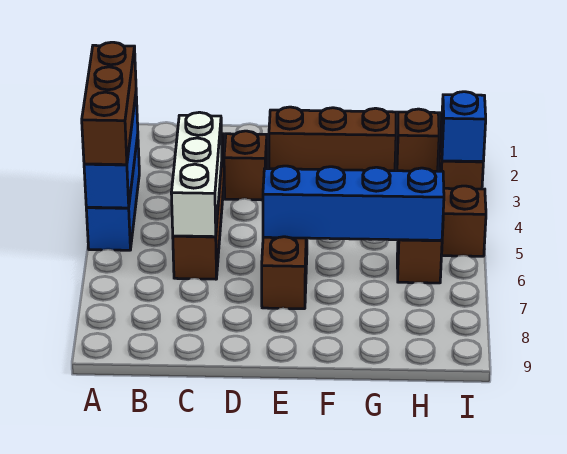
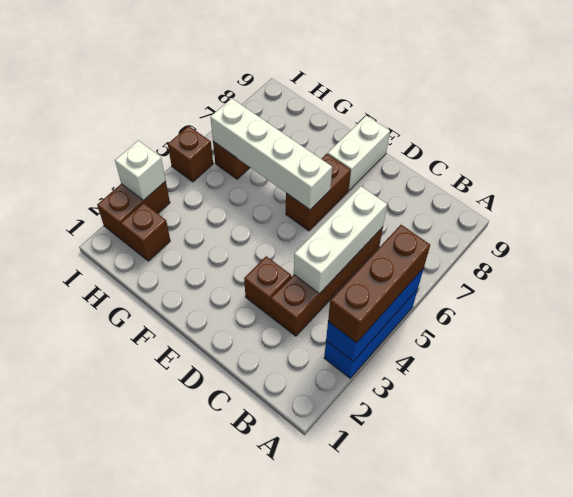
brown brick E2:G2 level 1 -> none
blue brick E6:H6 level 2 -> white brick E6:H6 level 2
none -> white brick E8:E9 level 1
blue brick I3 level 2 -> white brick I3 level 2

